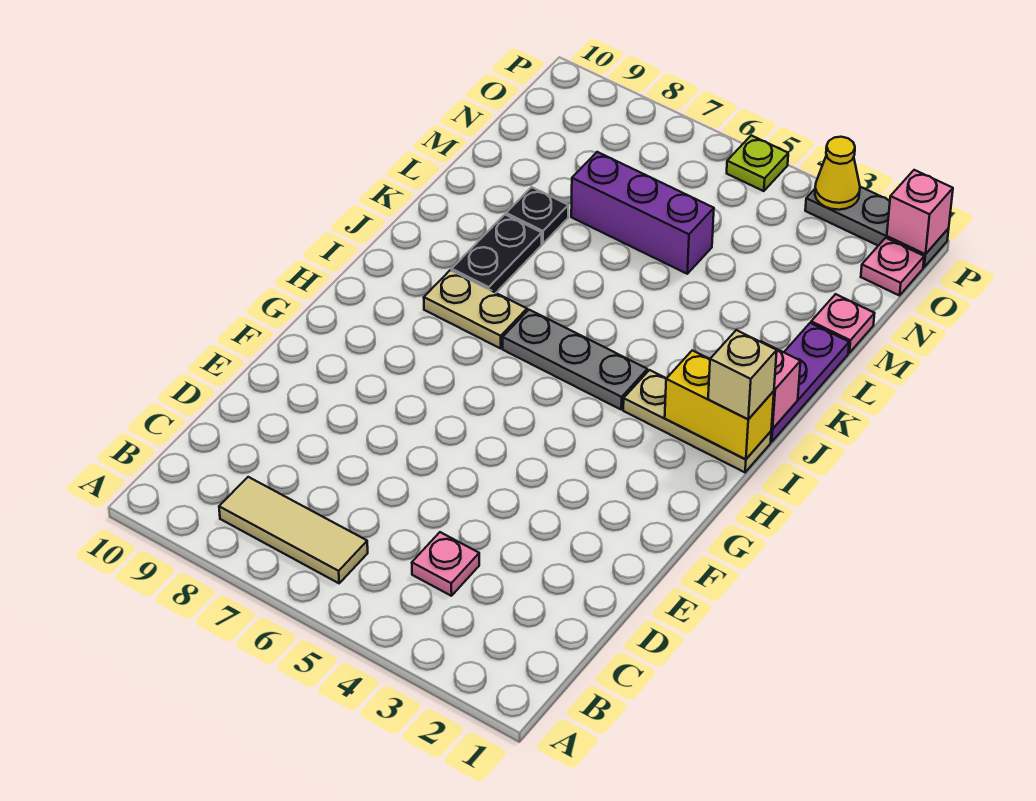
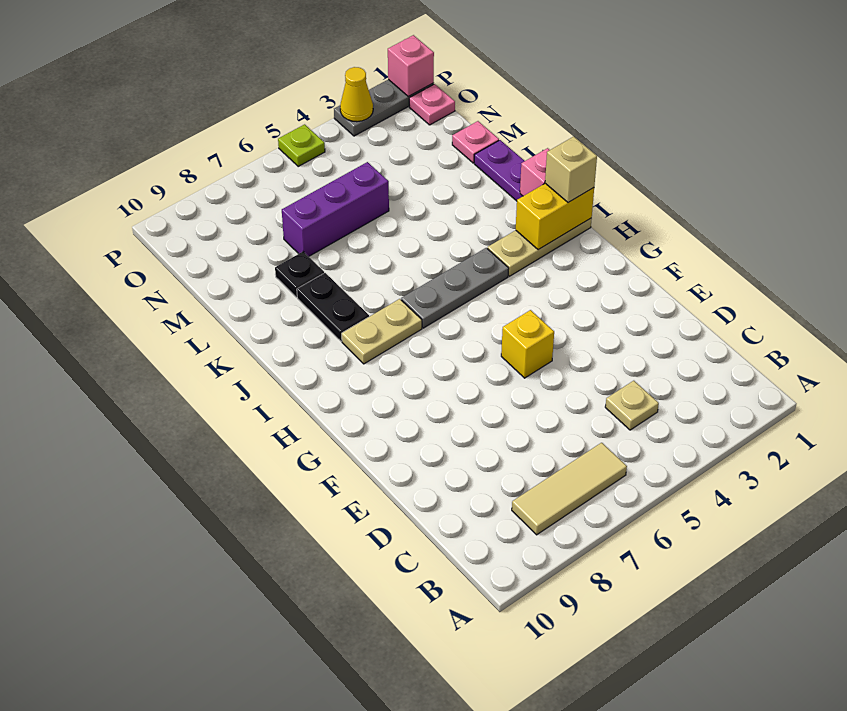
pink plate C4 level 1 -> tan plate C4 level 1
none -> yellow brick F5 level 1

